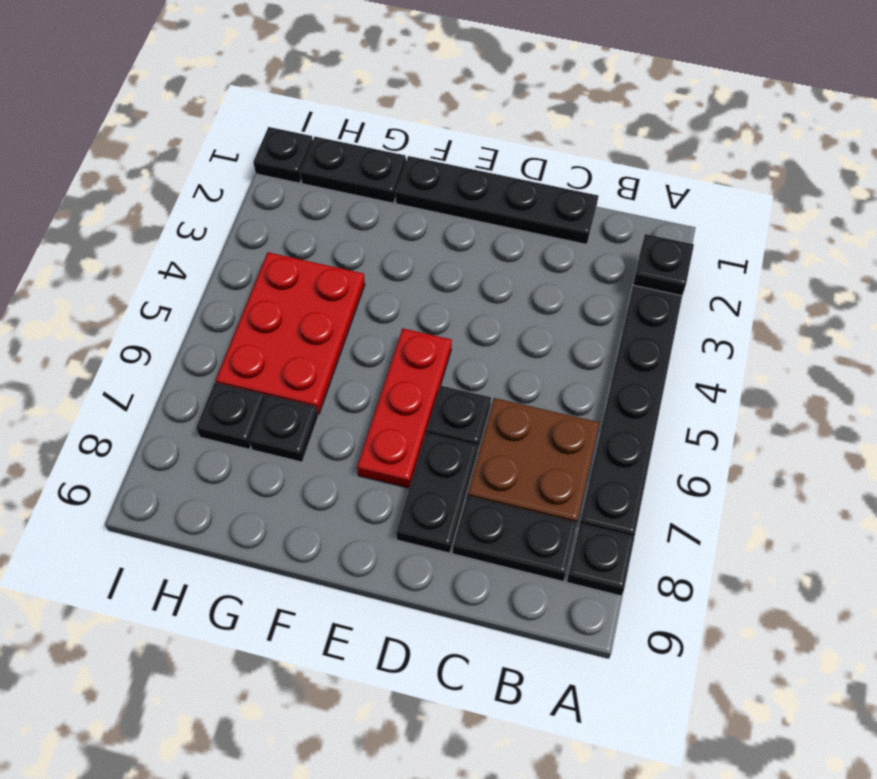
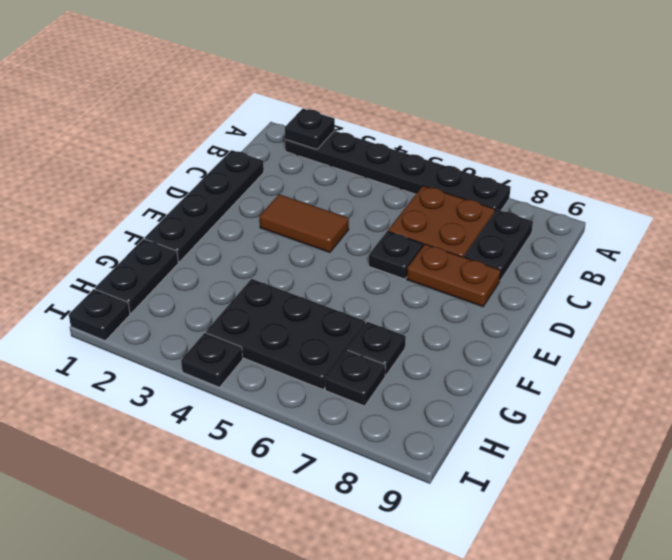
black plate A8 level 1 -> black plate I4 level 1
none -> brown tile D3:D4 level 1
black plate D7:D8 level 1 -> brown plate D7:D8 level 1
red plate E5:E7 level 1 -> none
red plate G4:H6 level 1 -> black plate G4:H6 level 1

